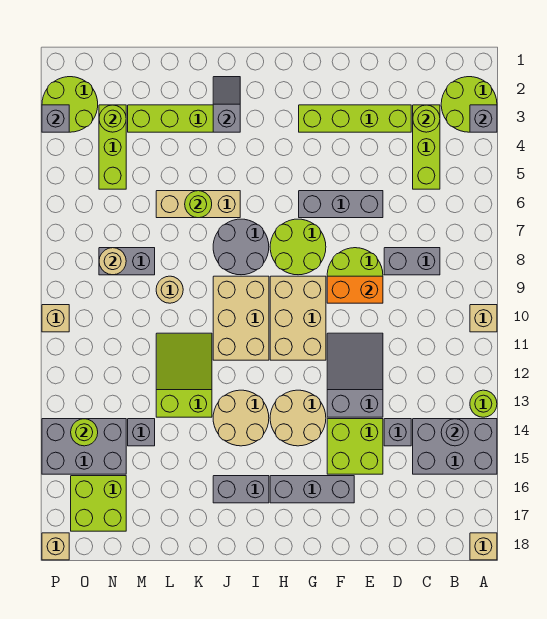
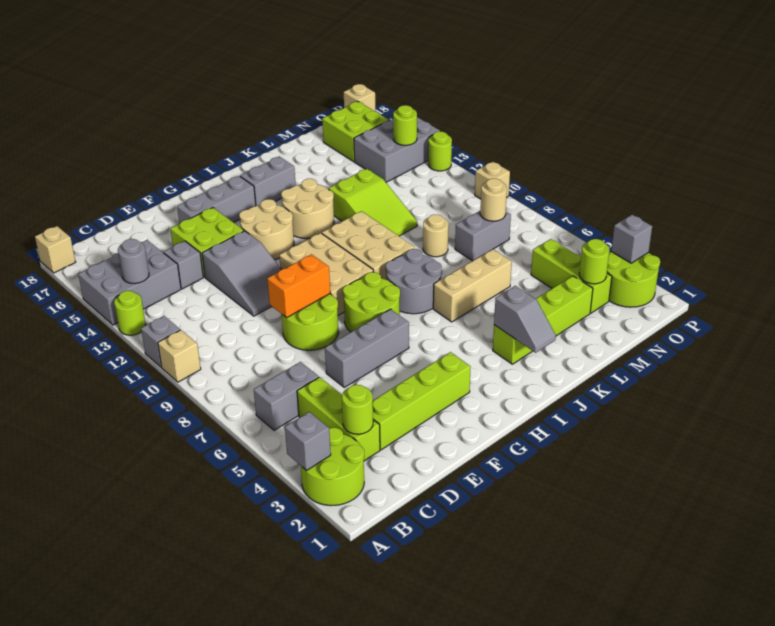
grey brick C8:D8 level 1 -> grey brick B6:C6 level 1
lime round brick K6 level 2 -> lime round brick P13 level 1
grey brick M14 level 1 -> grey brick A11 level 1

